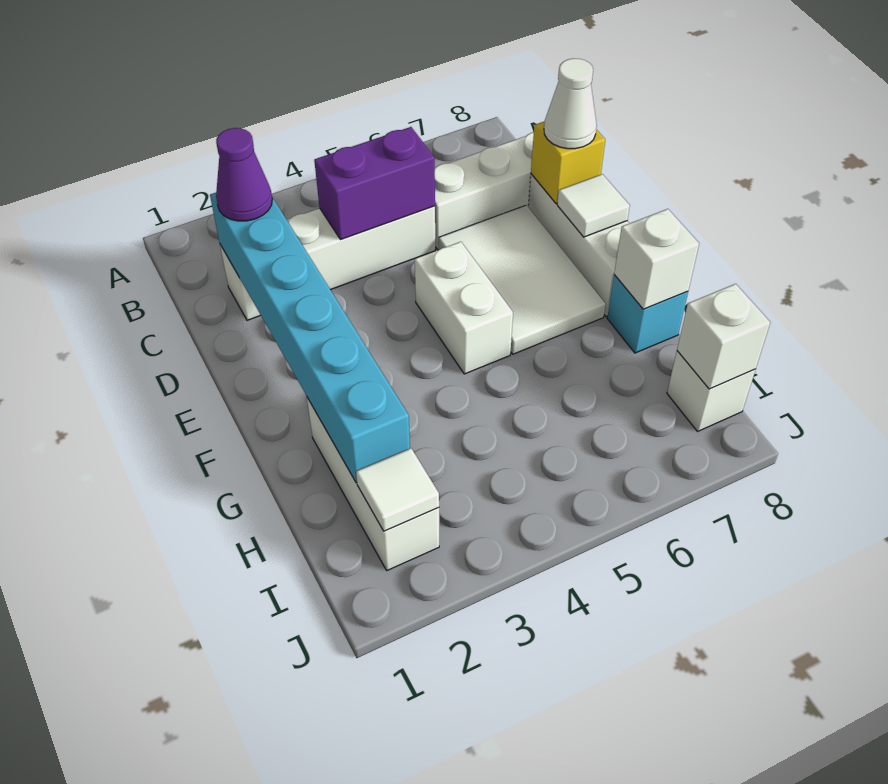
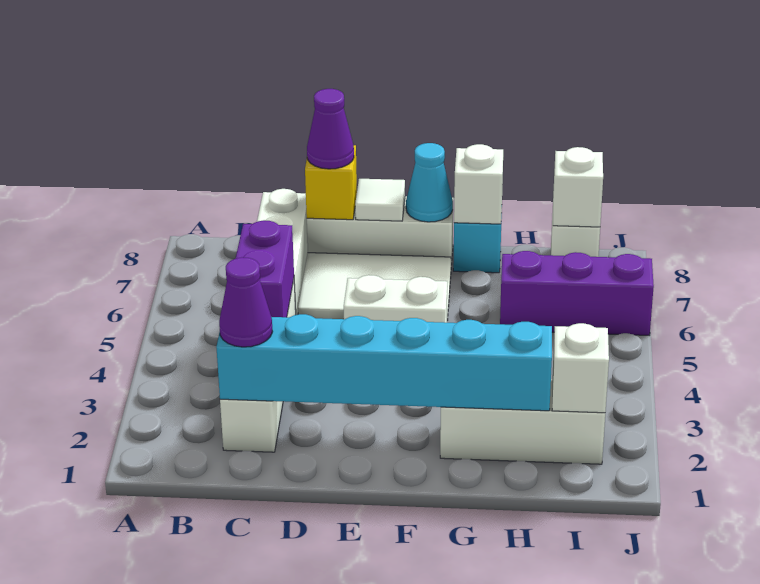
white cone D8 level 3 -> purple cone D8 level 3
none -> cyan cone F8 level 2
none -> purple brick H6:J6 level 1
white tile I2 level 2 -> white brick I2 level 2

